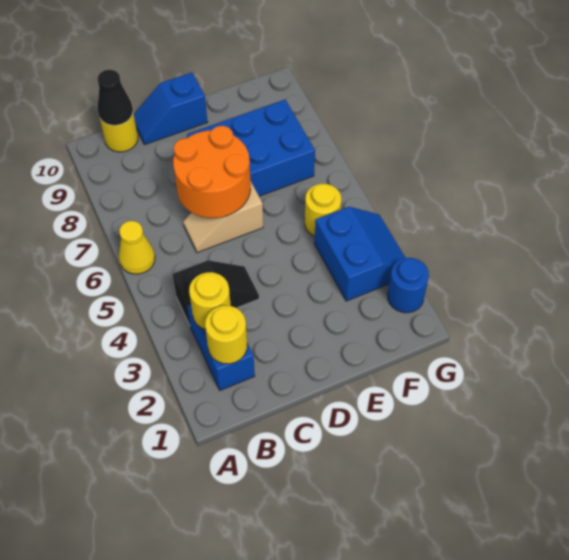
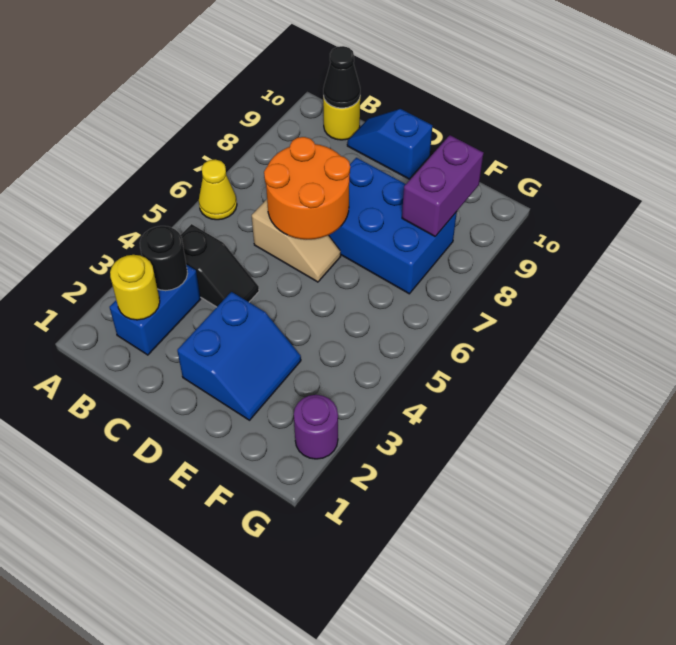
yellow round brick B3 level 2 -> black round brick B3 level 2
tan slope C6:D6 level 1 top D -> tan slope C6:D6 level 1 top C
blue slope F3:G4 level 1 top F -> blue slope D2:E3 level 1 top D
yellow round brick F5 level 1 -> none
none -> purple brick F8:F9 level 2
blue round brick G2 level 1 -> purple round brick G2 level 1

